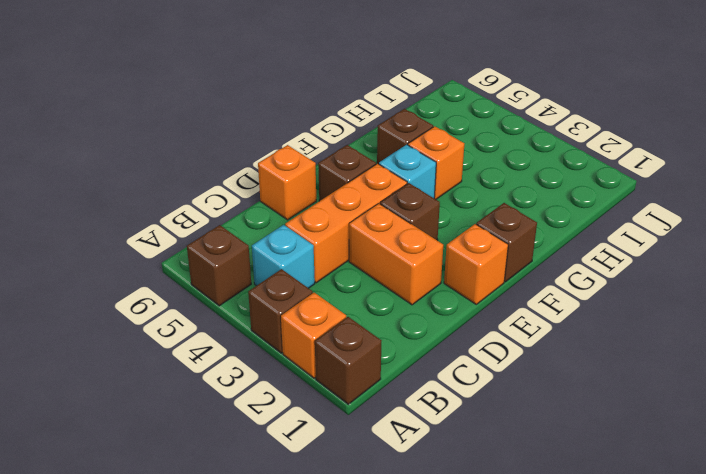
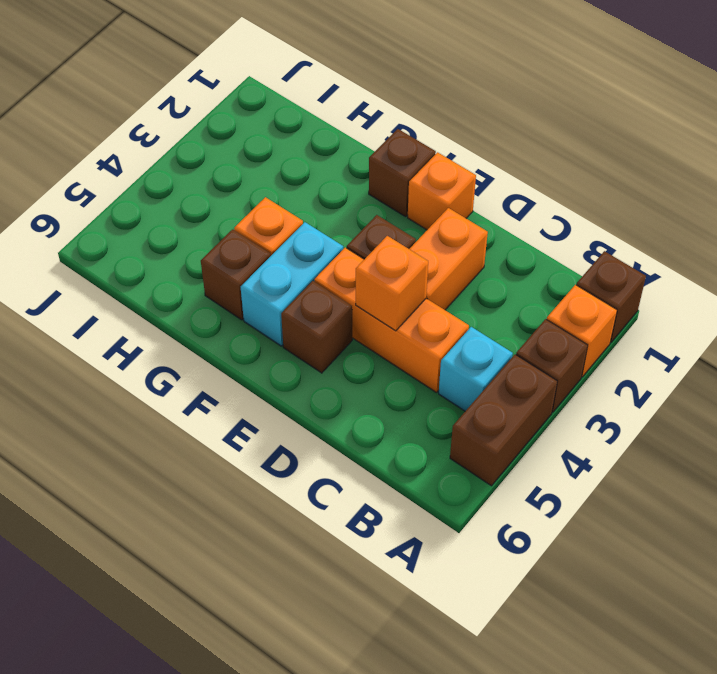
brown brick A5 level 1 -> brown brick A4:A5 level 1
orange brick D6 level 1 -> orange brick D4 level 2
cyan brick F4 level 1 -> cyan brick F4:F5 level 1

